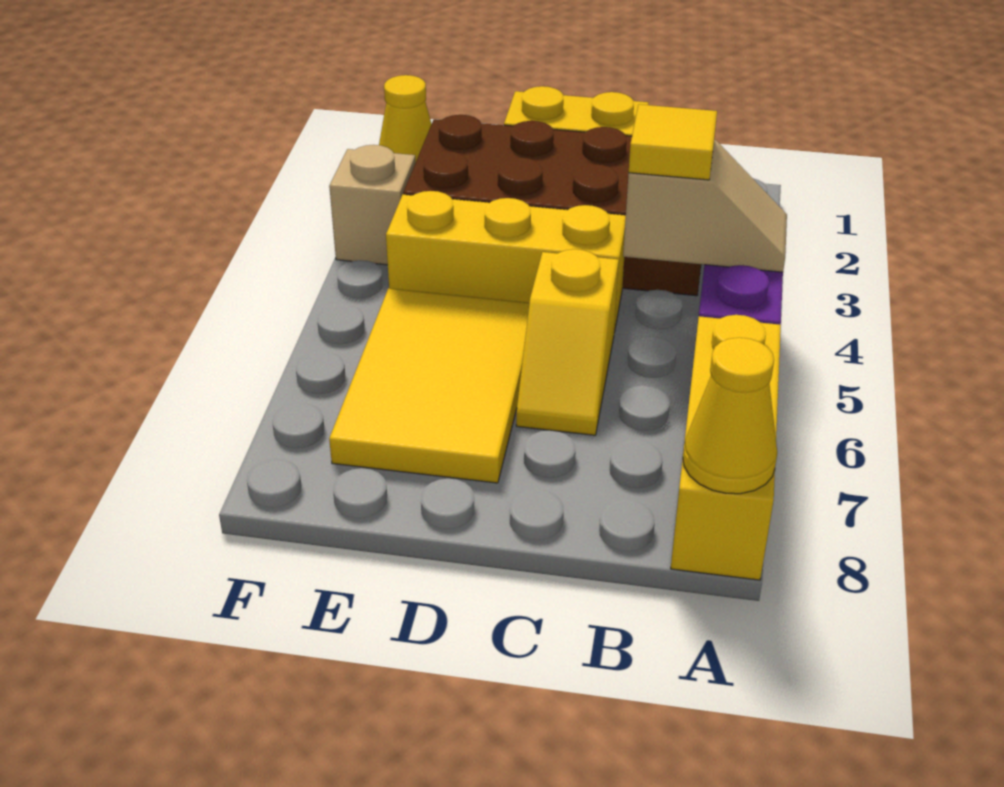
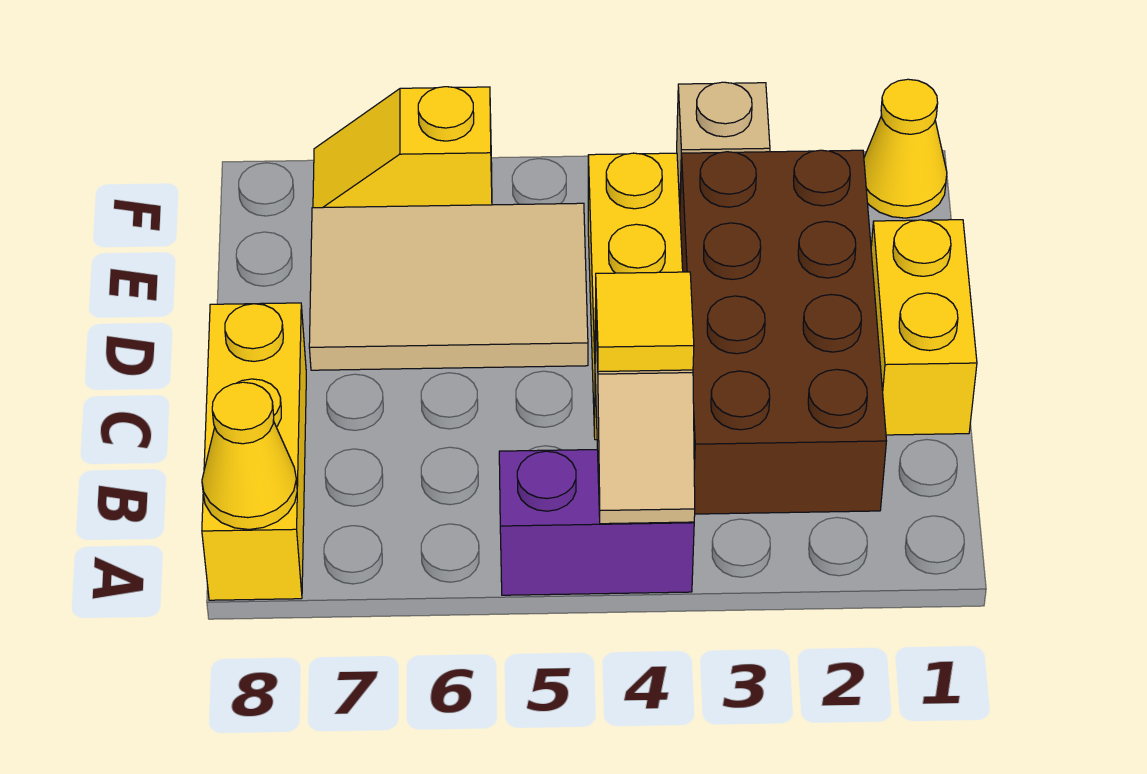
yellow brick A6:A8 level 1 -> yellow brick A8:C8 level 1
yellow slope C5:C6 level 1 top 5 -> yellow slope F6:F7 level 1 top 6
yellow tile D5:E7 level 1 -> tan tile D5:E7 level 1

